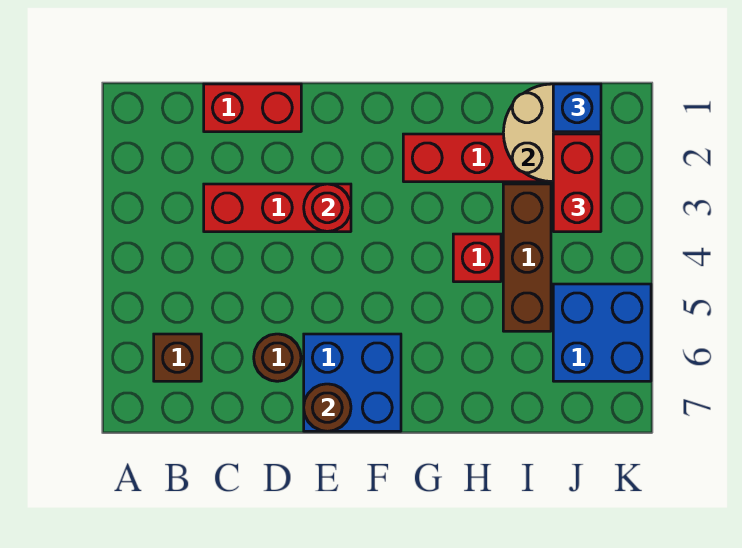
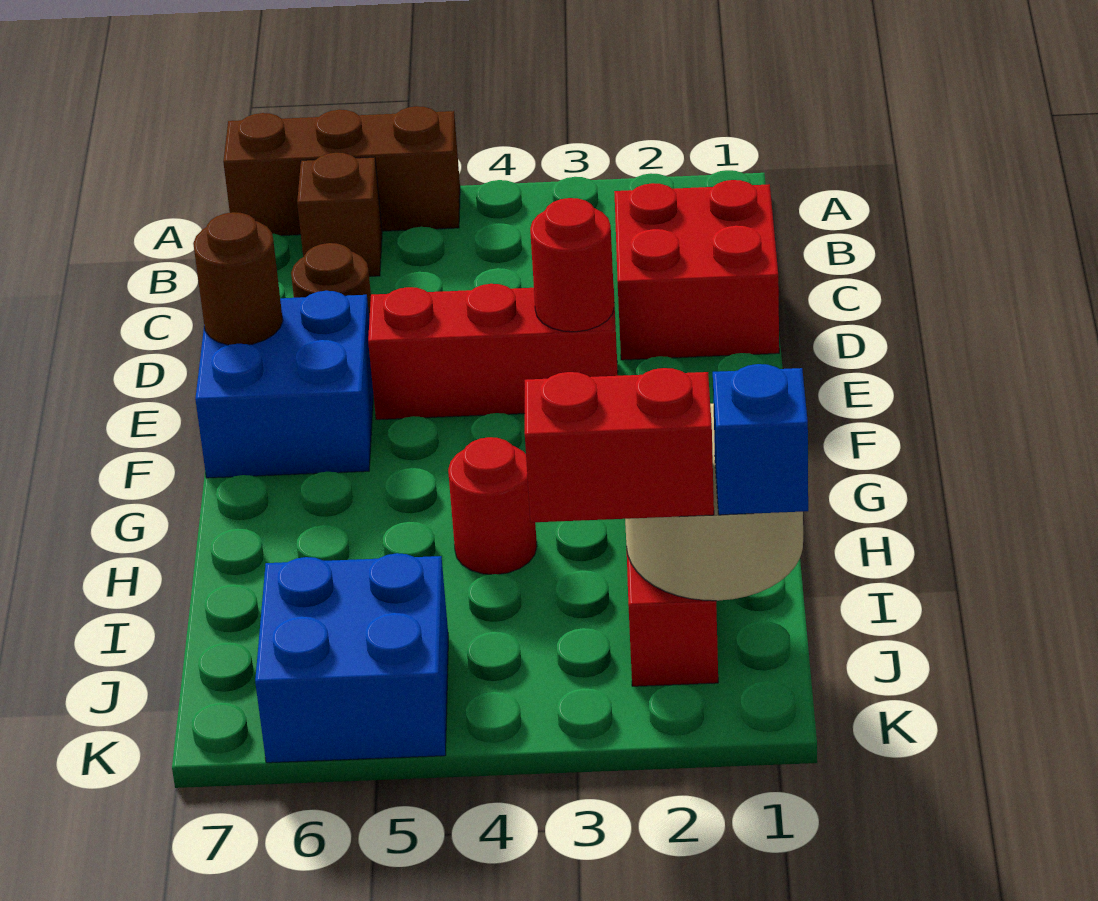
red brick C1:D1 level 1 -> red brick C1:D2 level 1
red brick C3:E3 level 1 -> red brick E3:E5 level 1
red brick H4 level 1 -> red round brick H4 level 1
brown brick I3:I5 level 1 -> brown brick A5:A7 level 1

